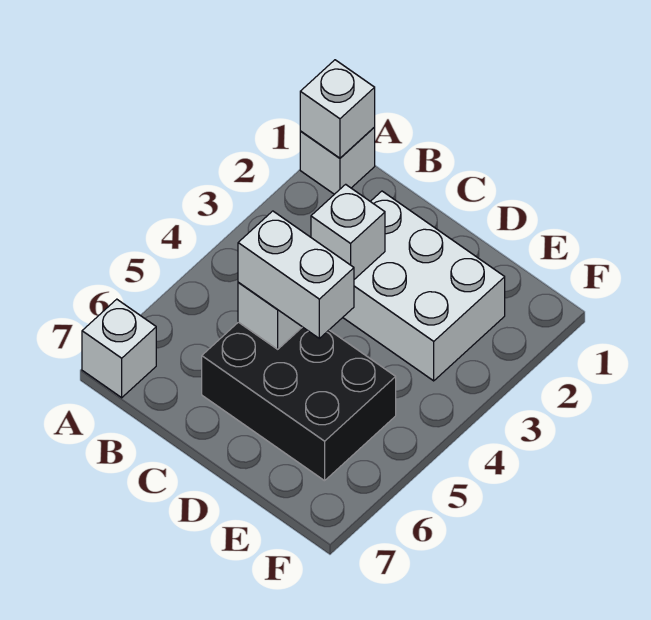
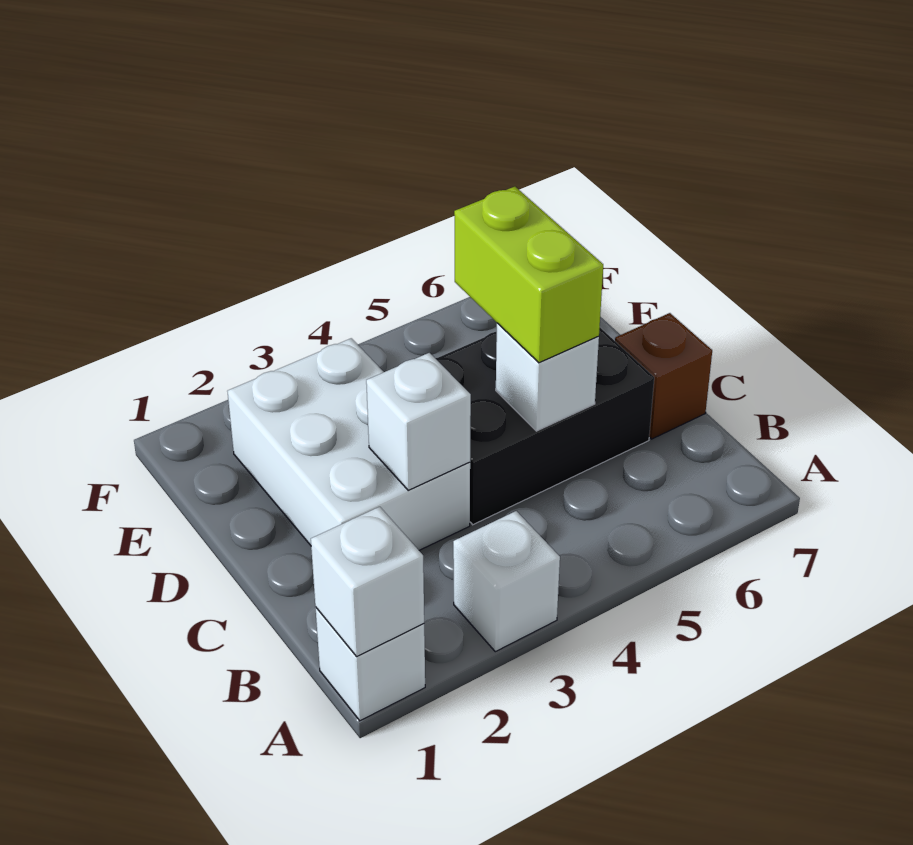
white brick A7 level 1 -> white brick A3 level 1
black brick C5:E6 level 1 -> black brick C4:D6 level 1
white brick C5:D5 level 3 -> lime brick C5:D5 level 3
none -> brown brick C7 level 1

